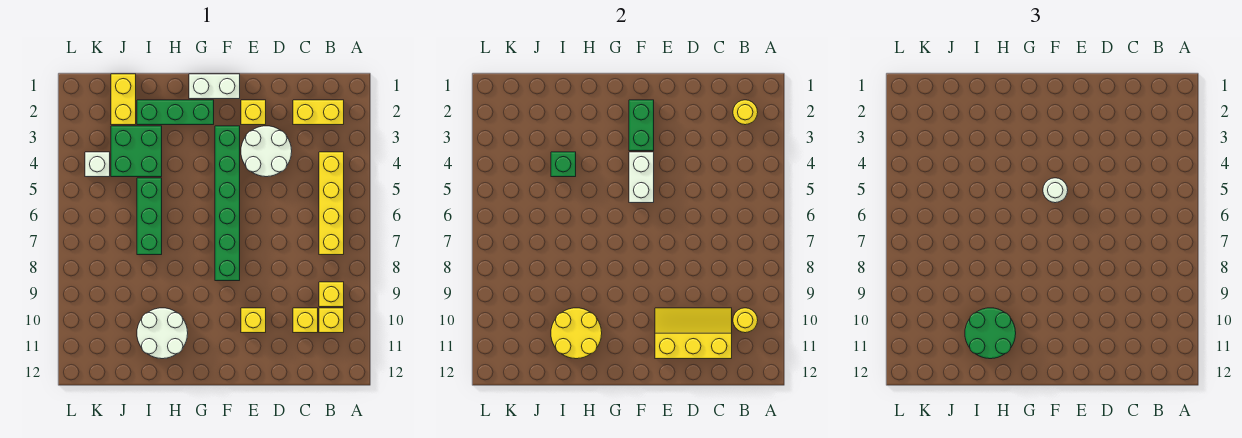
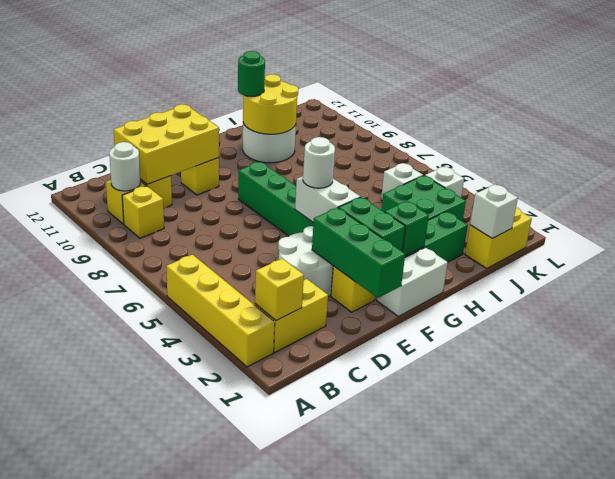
yellow round brick B2 level 2 -> yellow brick B2 level 2
yellow brick B4:B7 level 1 -> yellow brick A2:A5 level 1
yellow round brick B10 level 2 -> white round brick B10 level 2
yellow slope C10:E11 level 2 top 11 -> yellow brick C10:E11 level 2
green round brick H10:I11 level 3 -> green round brick H11 level 3
green brick I4 level 2 -> green brick G2 level 2
green brick I5:I7 level 1 -> green brick E1:E3 level 2
yellow brick J1:J2 level 1 -> yellow brick J1:K1 level 1
none -> white brick J1 level 2
none -> white brick J5 level 1

